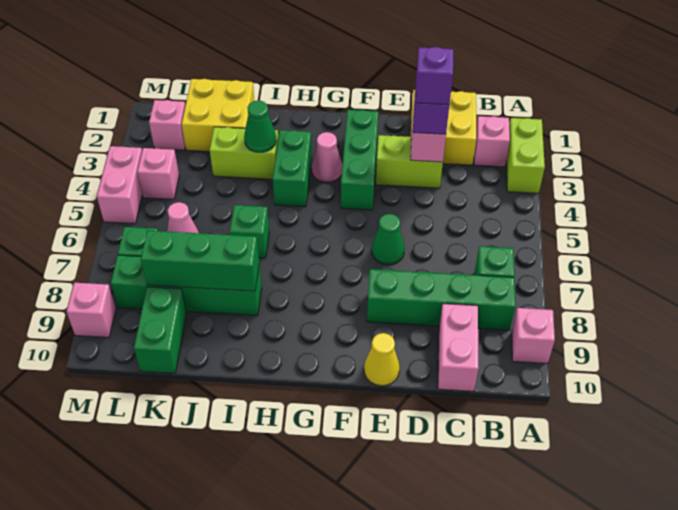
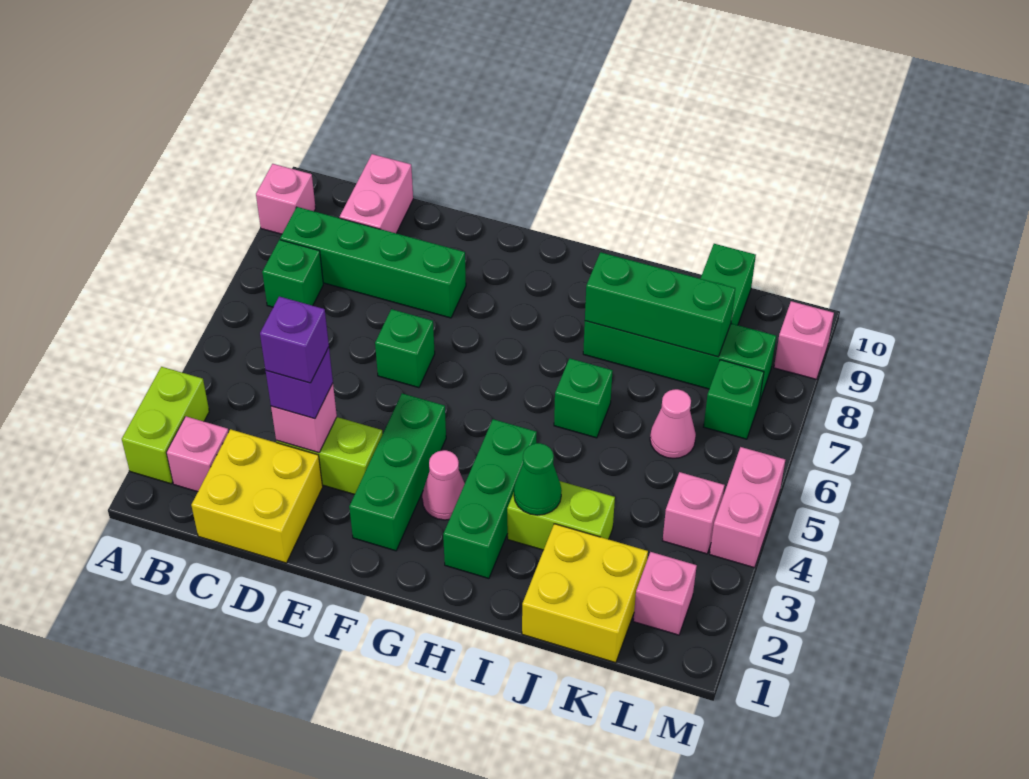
green cone E6 level 1 -> green brick E6 level 1
yellow cone E10 level 1 -> none
green brick H3:H4 level 1 -> green brick H2:H4 level 1

